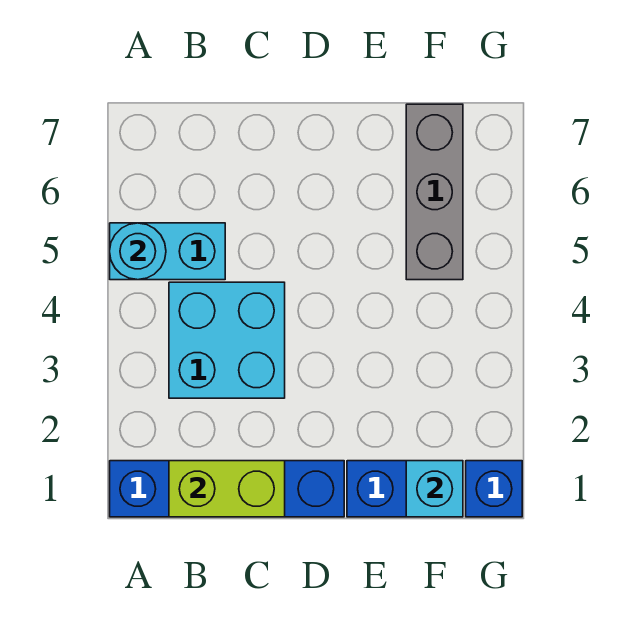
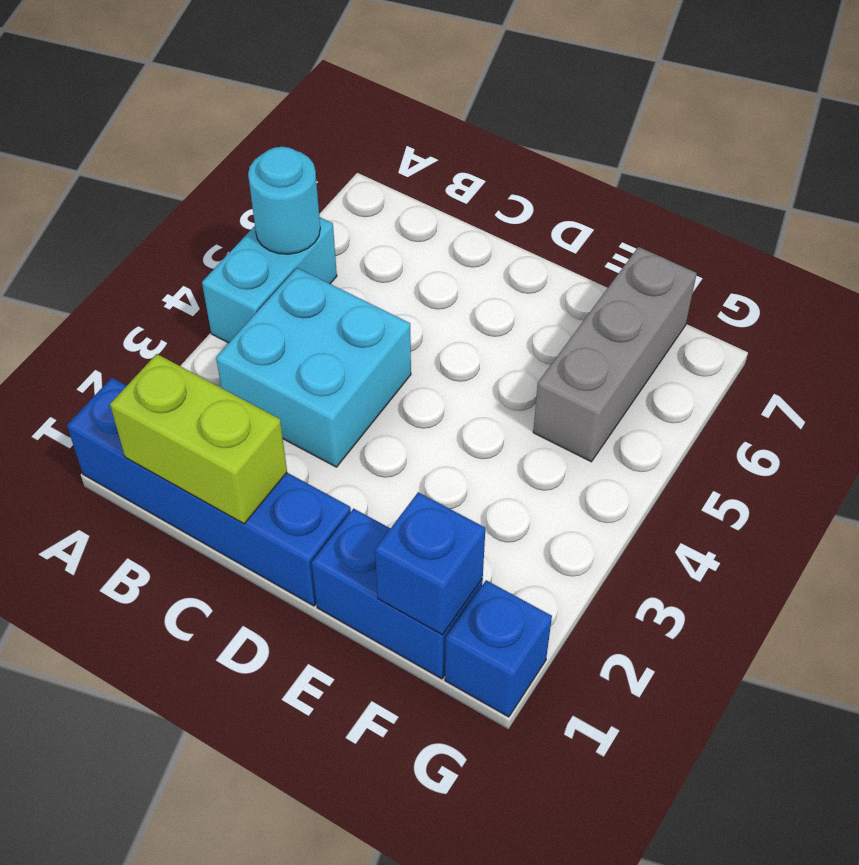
cyan brick A5:B5 level 1 -> cyan brick A4:A5 level 1
cyan brick F1 level 2 -> blue brick F1 level 2

